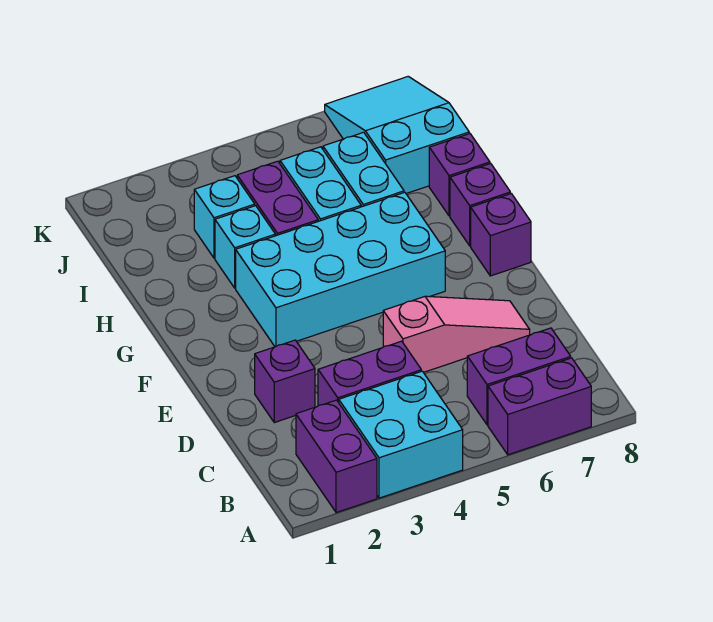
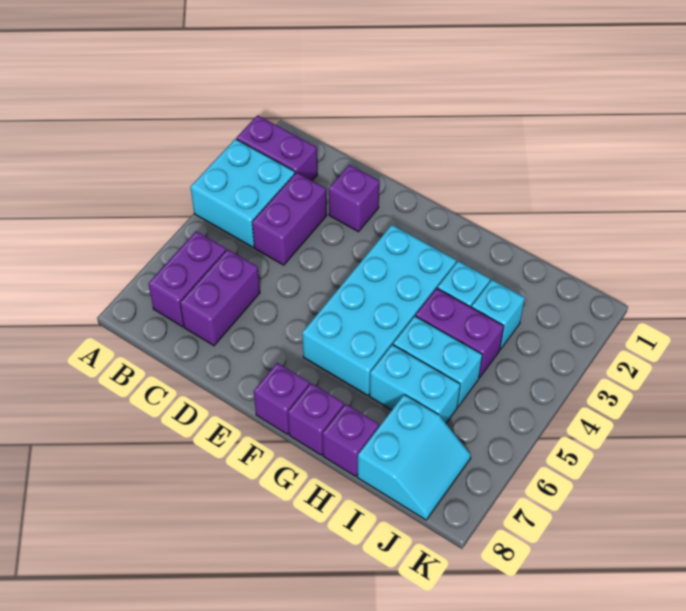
purple brick A6:A7 level 1 -> purple brick C6:C7 level 1
pink slope D5:D7 level 1 top 5 -> none
cyan slope I7:K8 level 1 top I -> cyan slope I7:J8 level 1 top I

